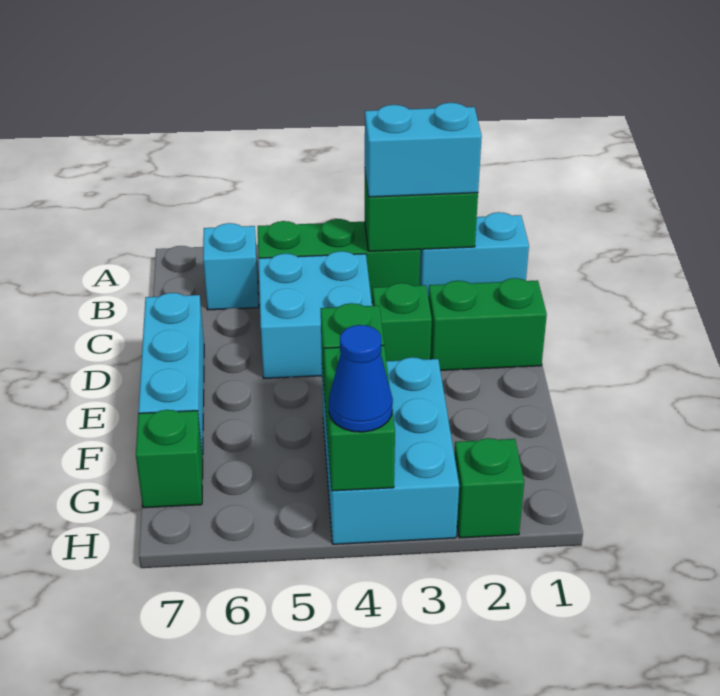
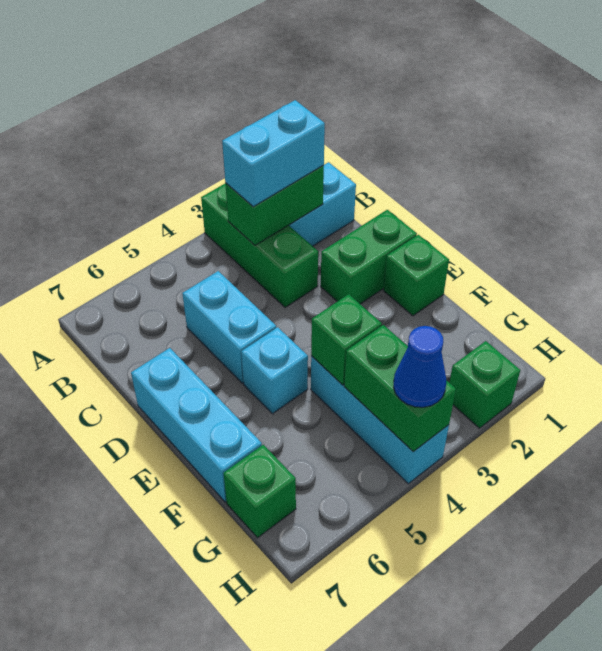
green brick B3:B5 level 1 -> green brick A3:C3 level 1
cyan brick B6 level 1 -> cyan brick E5 level 1
cyan brick C4:D5 level 1 -> cyan brick C5:D5 level 1
green brick D3 level 1 -> green brick E1 level 1
cyan brick F3:H4 level 1 -> cyan brick F4:H4 level 1

